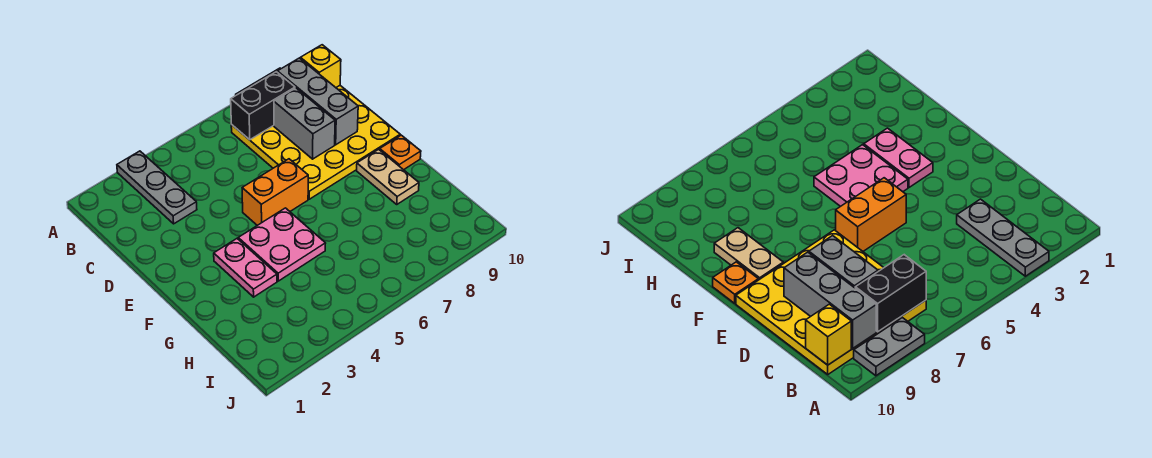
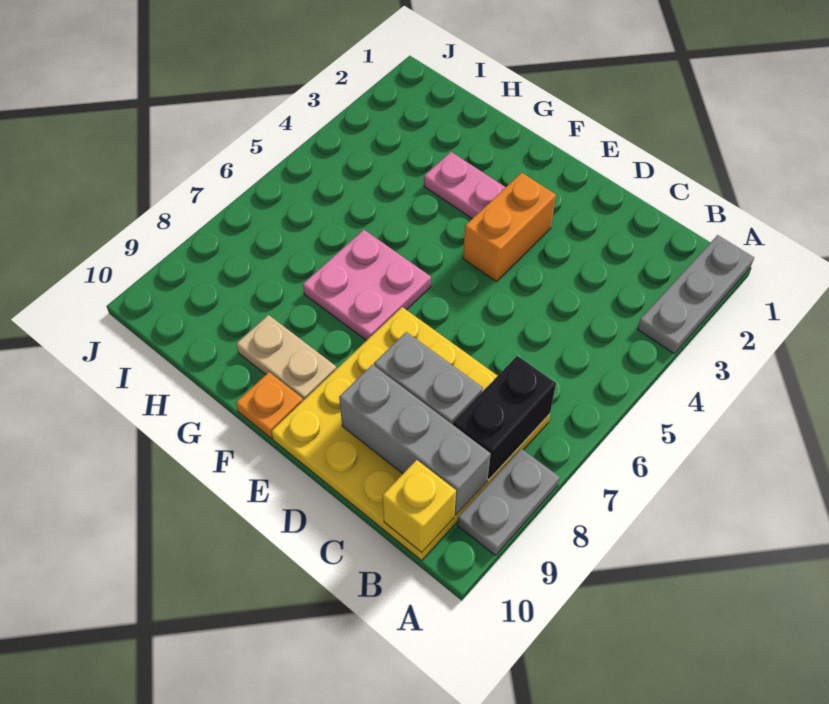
grey plate A3:C3 level 1 -> grey plate A1:A3 level 1
orange brick E5:E6 level 1 -> orange brick E3:E4 level 1
pink plate F4:G5 level 1 -> pink plate F6:G7 level 1

